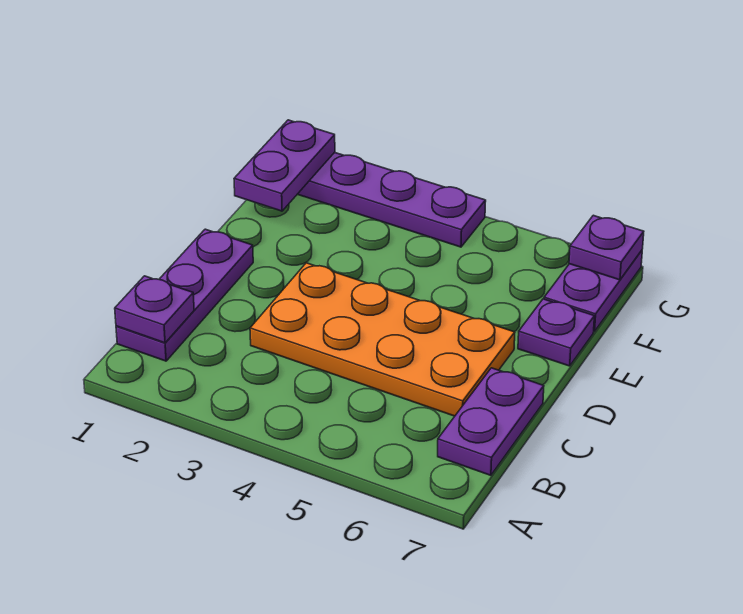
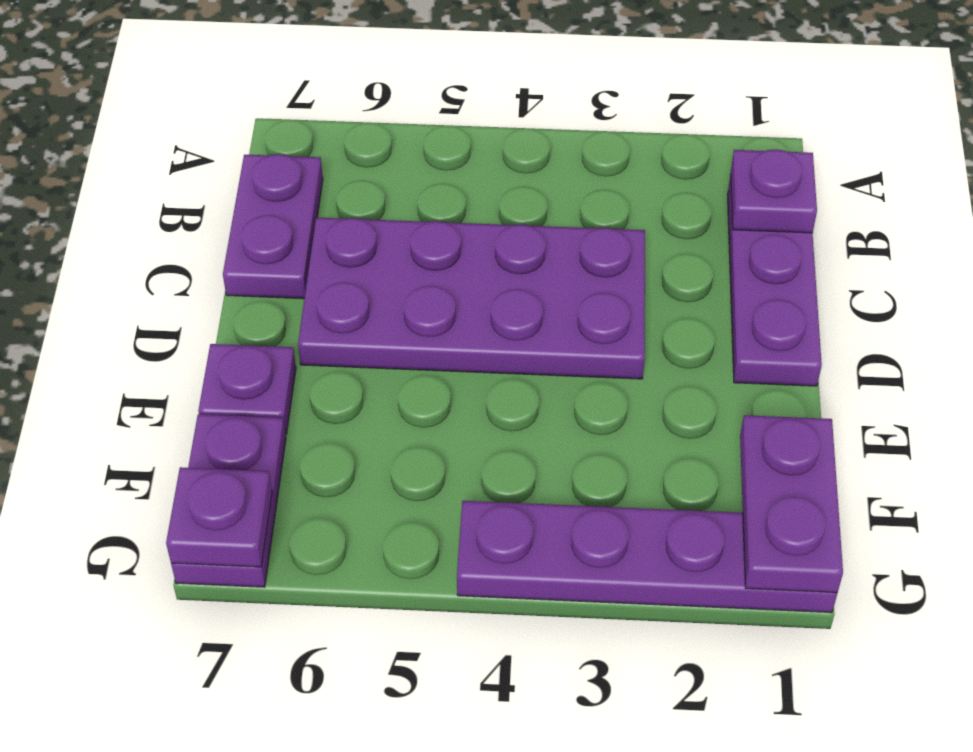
orange plate C3:D6 level 1 -> purple plate C3:D6 level 1

